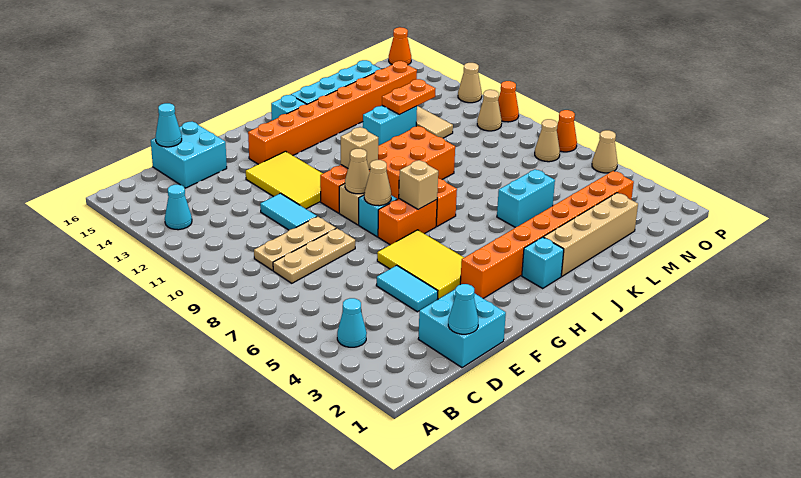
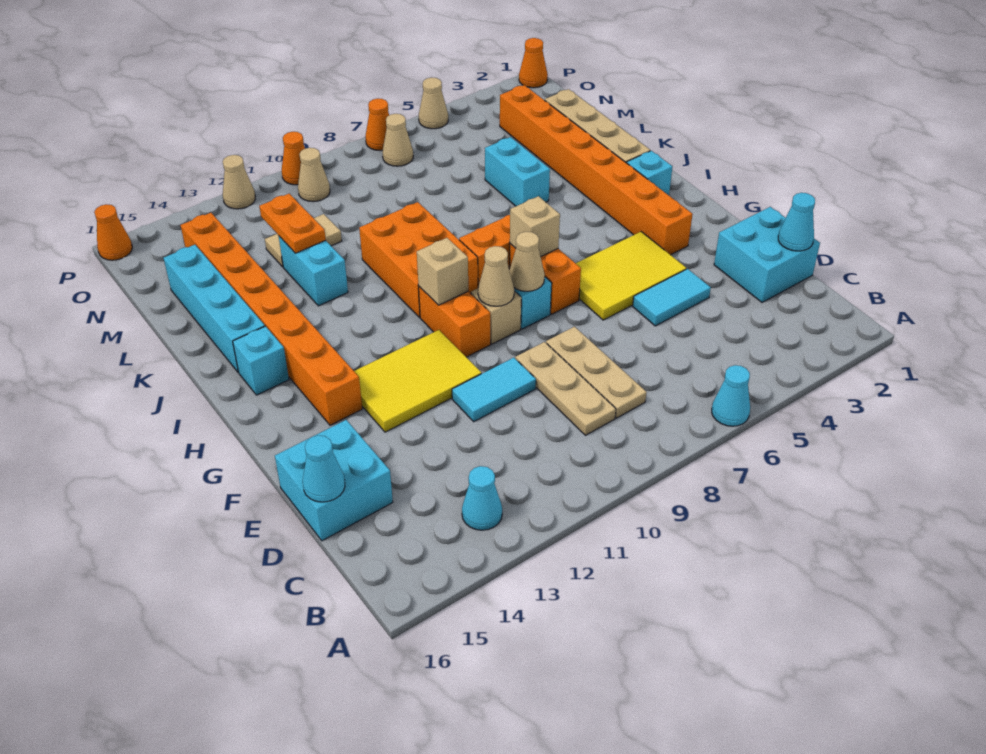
cyan cone B4 level 1 -> cyan cone A6 level 1
none -> orange cone P1 level 1

